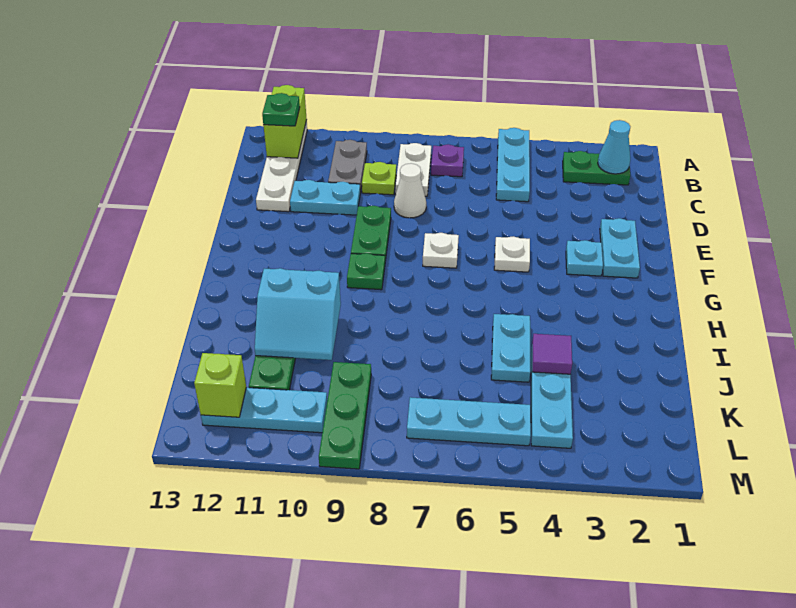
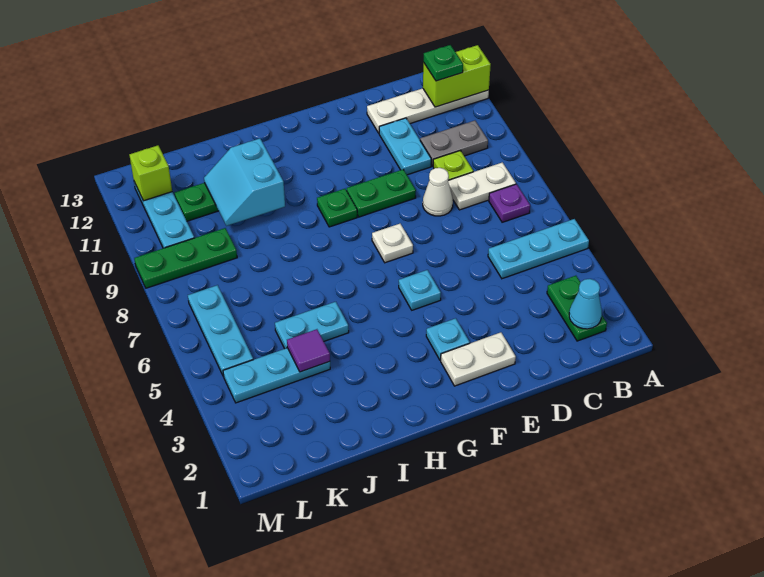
cyan plate E2:F2 level 1 -> white plate E2:F2 level 1
white plate F5 level 1 -> cyan plate F5 level 1

